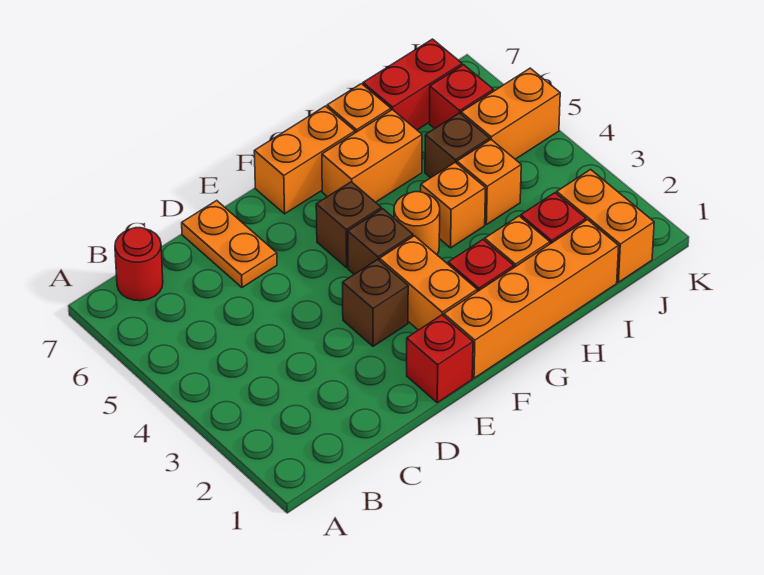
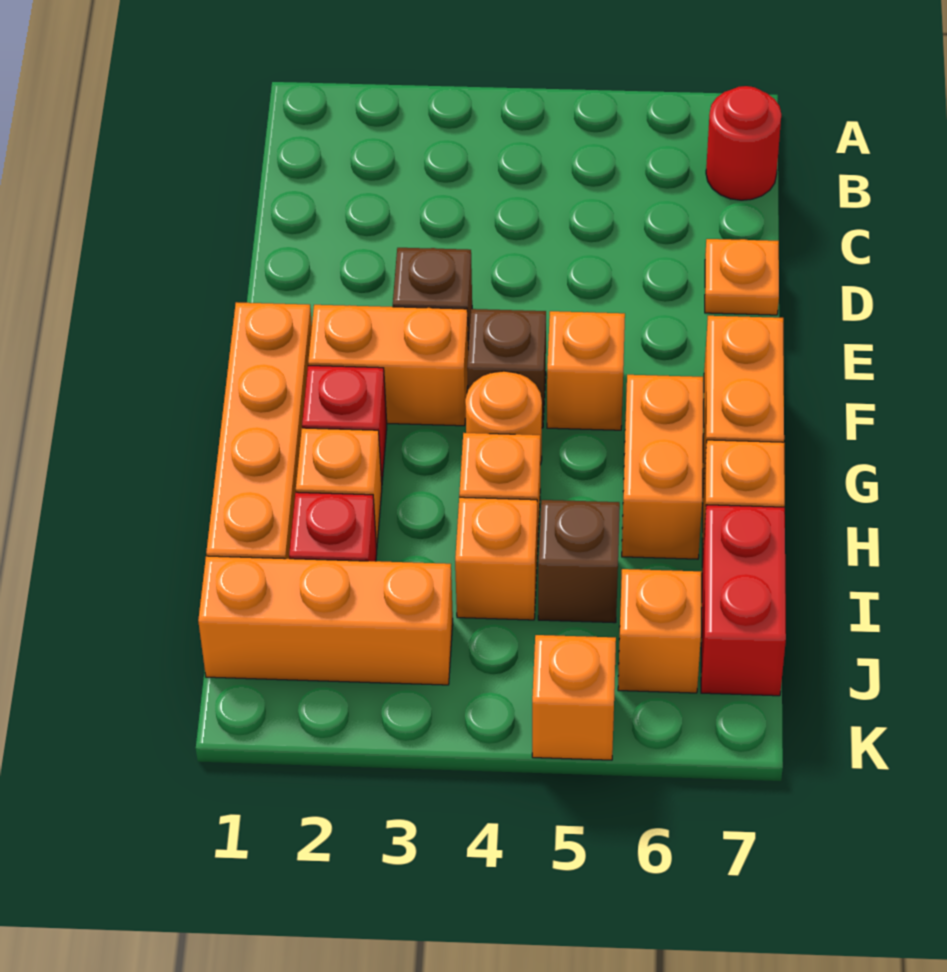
orange plate D6:D7 level 1 -> orange plate D7 level 1
red brick E1 level 1 -> none
brown brick F5 level 1 -> orange brick F5 level 1
orange brick J1:J2 level 1 -> orange brick J1:J3 level 1
orange brick J5:K5 level 1 -> orange brick K5 level 1
red brick J6 level 1 -> orange brick J6 level 1

